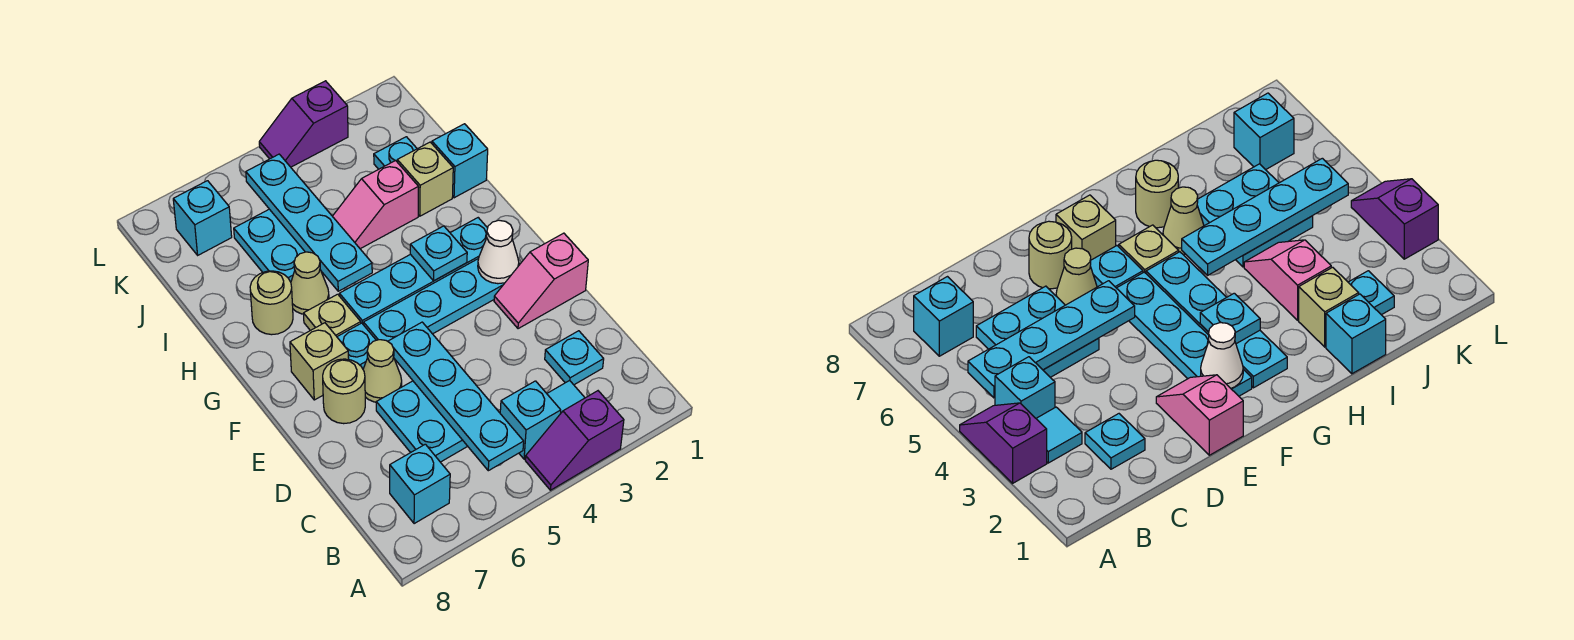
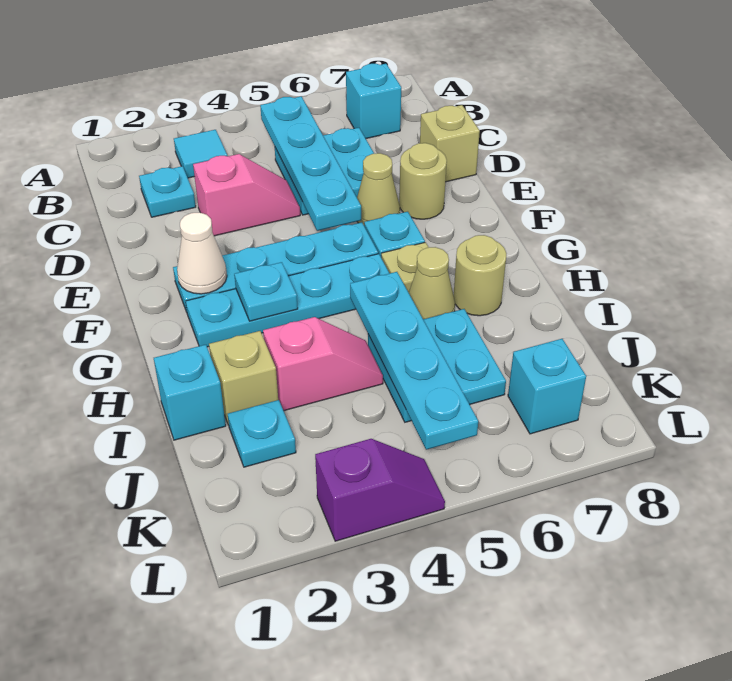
purple slope A3:A4 level 1 top 3 -> none
cyan brick B4 level 1 -> none
pink slope E1:E2 level 1 top 1 -> pink slope D3:D4 level 1 top 3
tan brick F7 level 1 -> tan brick D8 level 1

